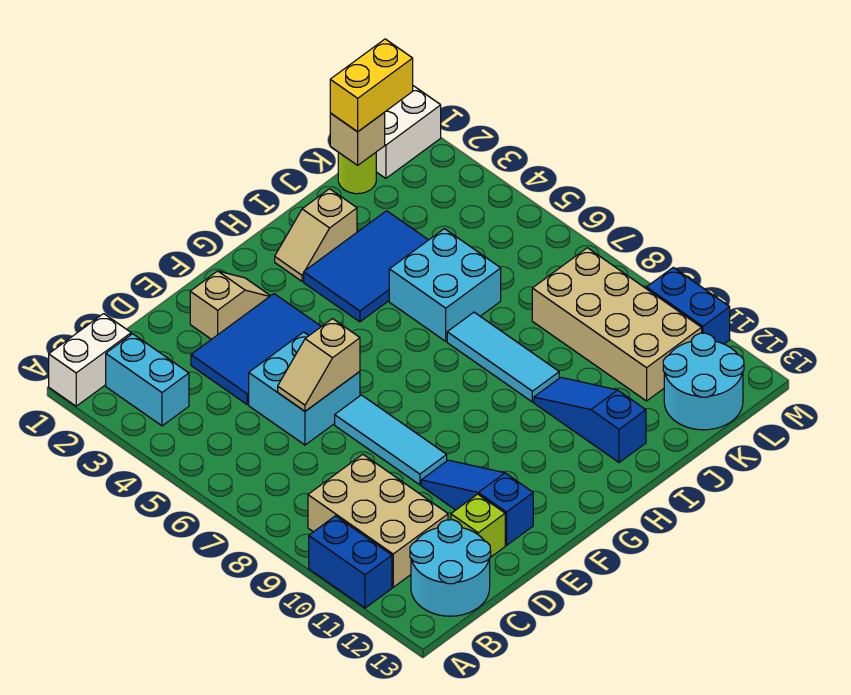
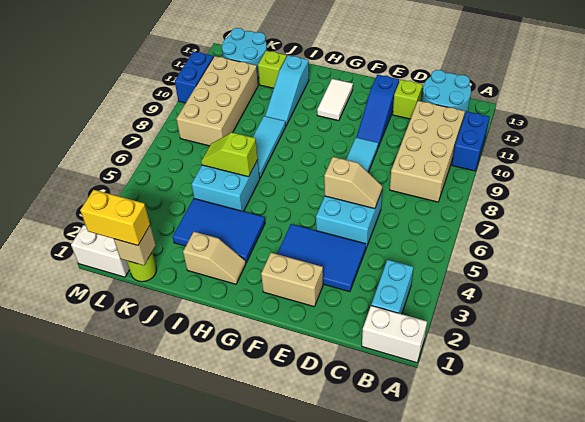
tan brick B9:C11 level 1 -> tan brick B8:C11 level 1
tan slope E2:F2 level 1 top E -> tan brick E2:F2 level 1
none -> white tile G11:G12 level 1
none -> lime slope I6:J6 level 2 top I
blue slope I10:I12 level 1 top 12 -> cyan slope I10:I12 level 1 top 12
none -> lime brick J12 level 1

